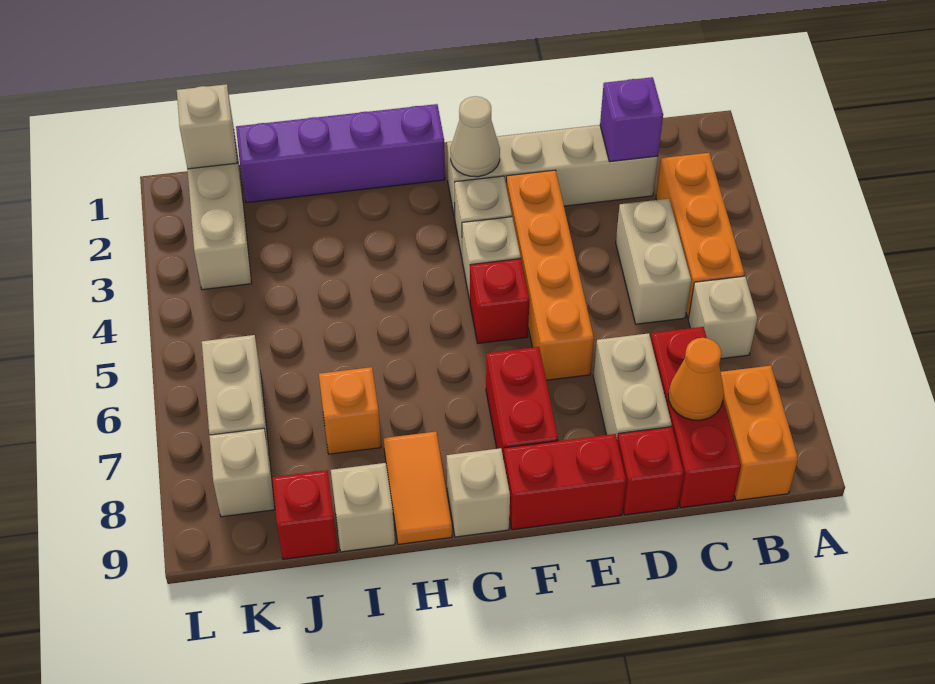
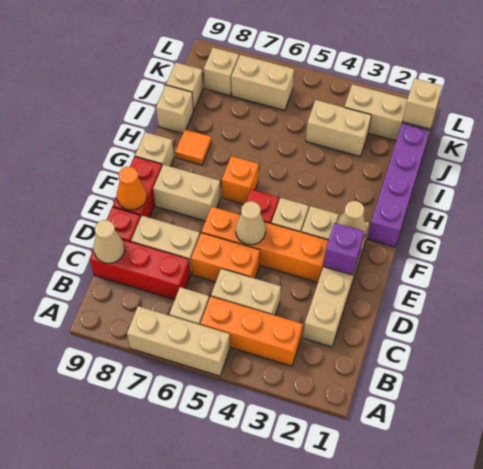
none -> tan brick A5:A7 level 1
orange brick B8:B9 level 1 -> orange brick D5:D6 level 1
purple brick C2 level 2 -> purple brick E2 level 2
orange cone C8 level 2 -> orange cone E9 level 2
none -> tan cone C9 level 2
none -> tan cone E5 level 2
red brick F7:F8 level 1 -> tan brick F7:F8 level 1
orange tile H8:H9 level 1 -> orange tile H8 level 1
orange brick I7 level 1 -> orange brick G6 level 1
none -> tan brick J3:J4 level 1
red brick J9 level 1 -> tan brick J9 level 1

